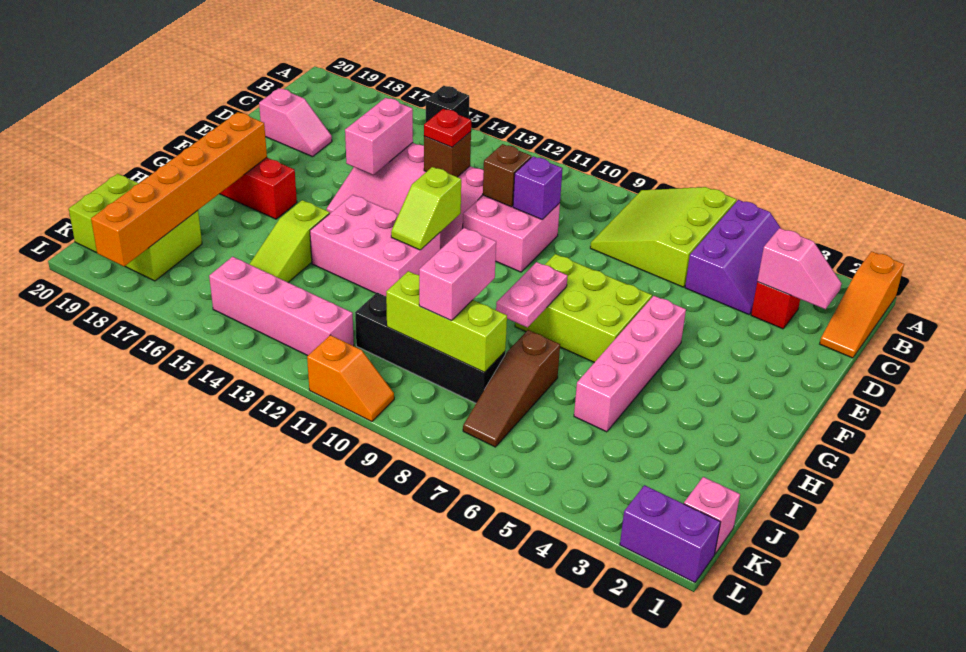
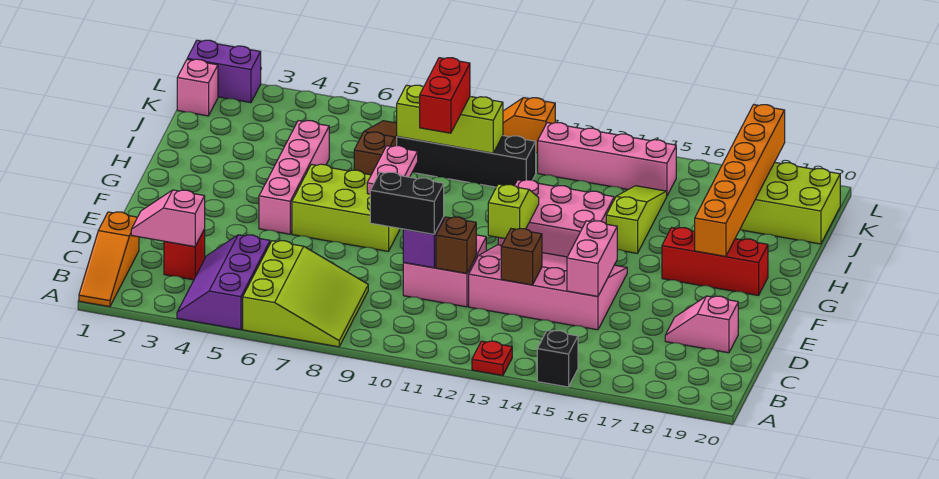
orange slope A1:C1 level 1 top A -> orange slope A1:C1 level 1 top C
none -> black brick D9:D10 level 3
red plate D13 level 3 -> red plate A13 level 1
pink brick I9:J9 level 3 -> red brick I9:J9 level 3

